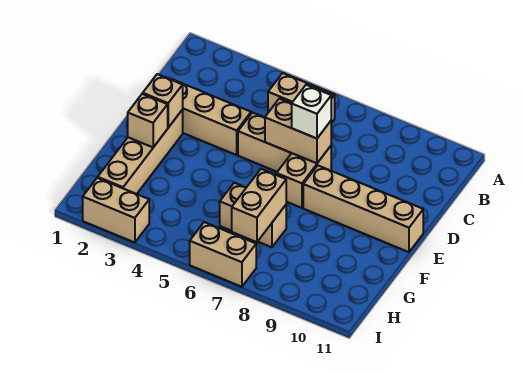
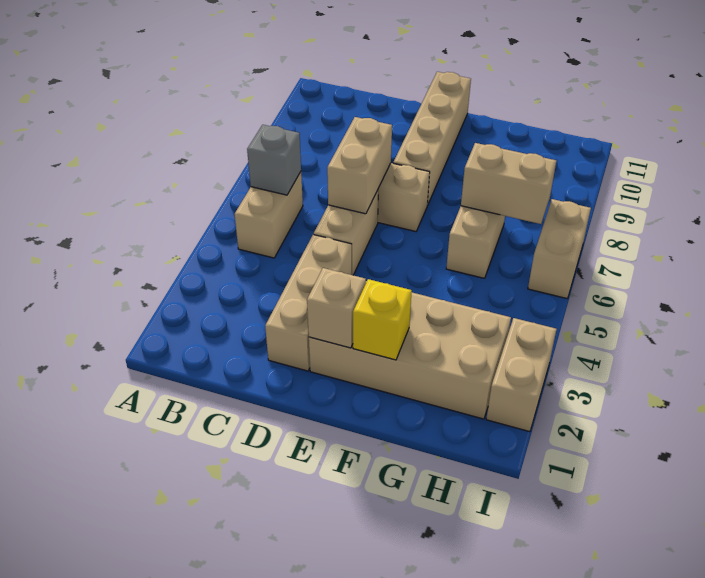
none -> grey brick B6 level 2
white brick D7 level 3 -> none
tan brick E2:H2 level 1 -> tan brick E2:H3 level 1
tan brick F2 level 2 -> yellow brick F2 level 2

